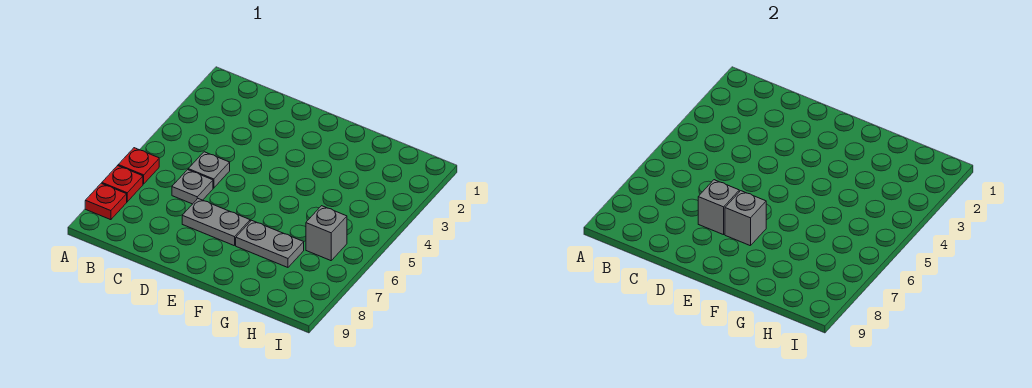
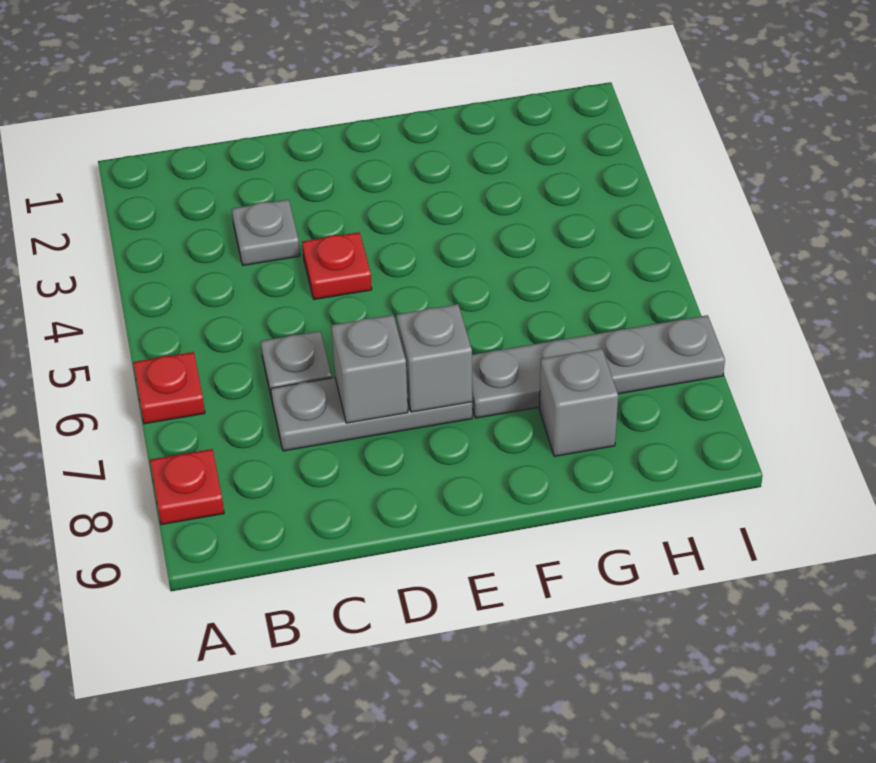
red plate A7 level 1 -> red plate D4 level 1
grey plate C5 level 1 -> grey plate C3 level 1
grey plate D7:E7 level 1 -> grey plate C7:E7 level 1
grey plate F7:G7 level 1 -> grey plate F7:I7 level 1
grey brick H6 level 1 -> grey brick G8 level 1

